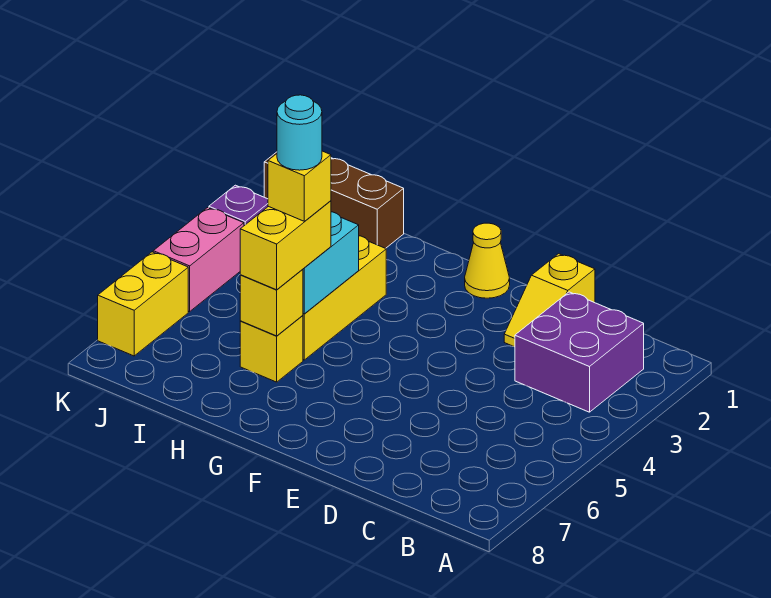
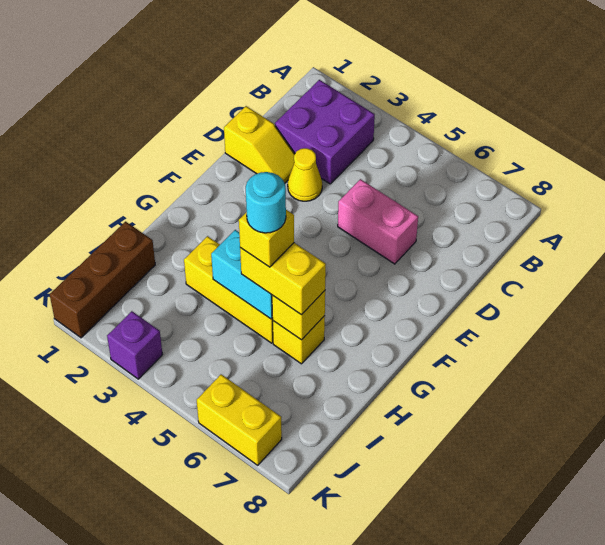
yellow cone F1 level 1 -> yellow cone D3 level 1
pink brick K4:K5 level 1 -> pink brick D5:D6 level 1

